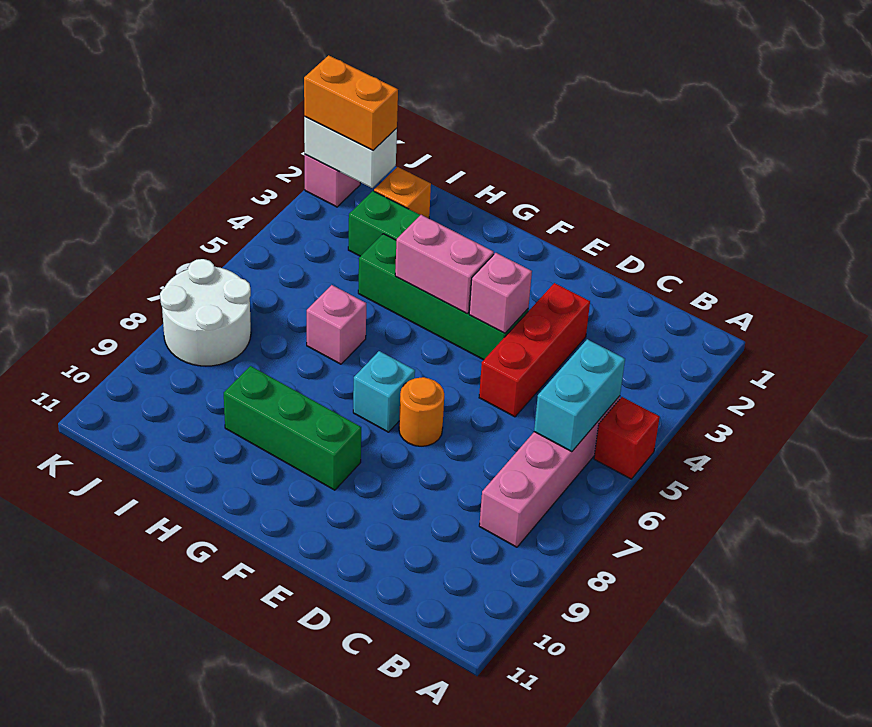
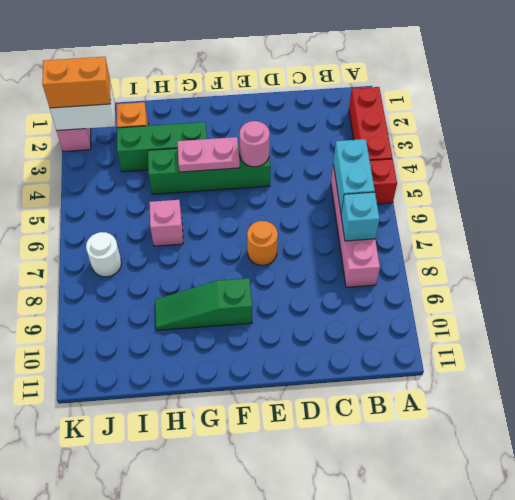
red brick D3:D5 level 1 -> red brick A2:A4 level 1
pink brick E4 level 2 -> pink round brick E4 level 2
pink brick F4:G4 level 2 -> pink plate F4:G4 level 2
cyan brick F7 level 1 -> cyan brick B7 level 2
green brick F9:H9 level 1 -> green slope F9:H9 level 1 top F
white round brick J7:K8 level 1 -> white round brick J7 level 1

